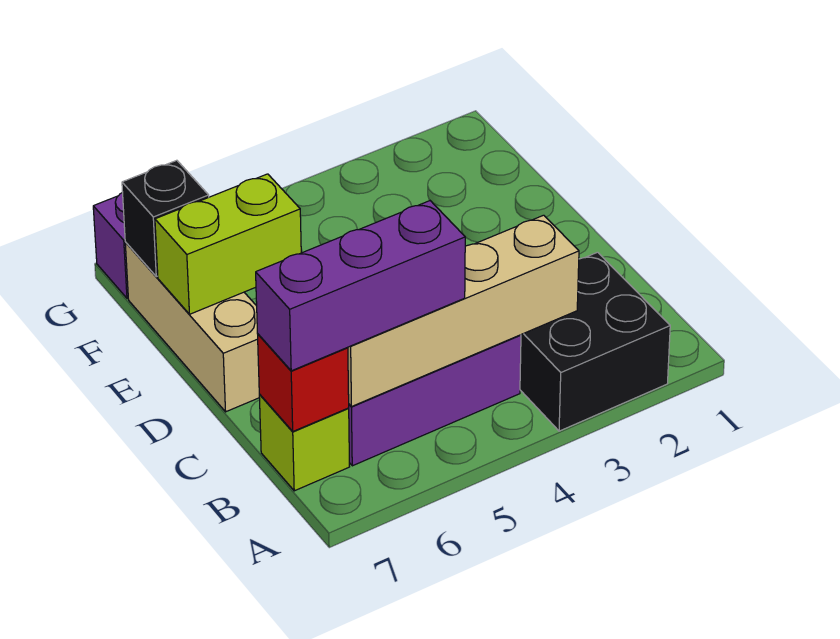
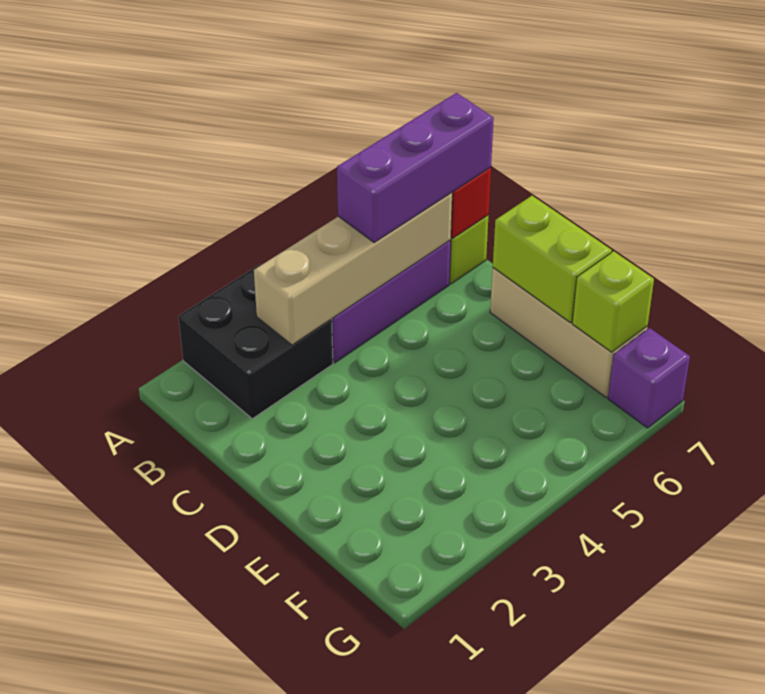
lime brick E6:E7 level 2 -> lime brick D7:E7 level 2
black brick F7 level 2 -> lime brick F7 level 2

